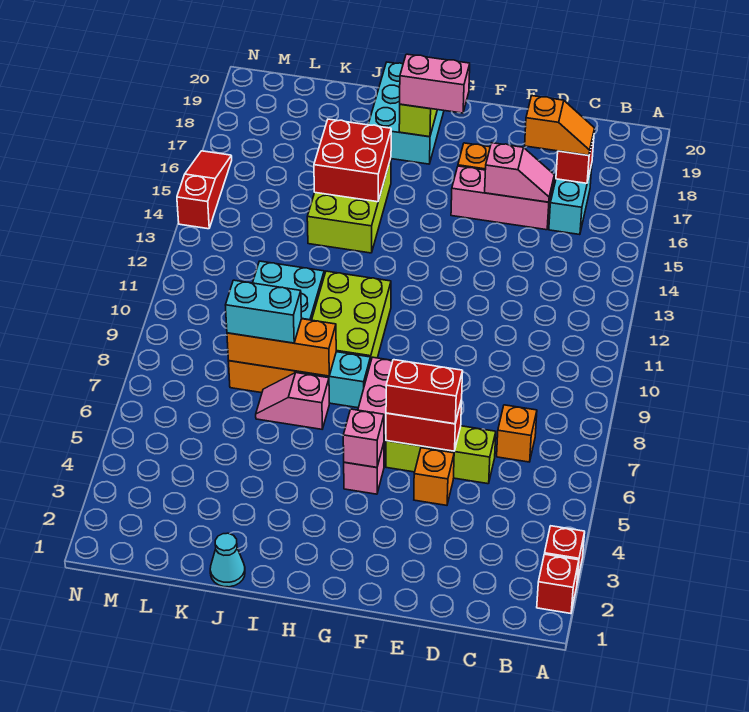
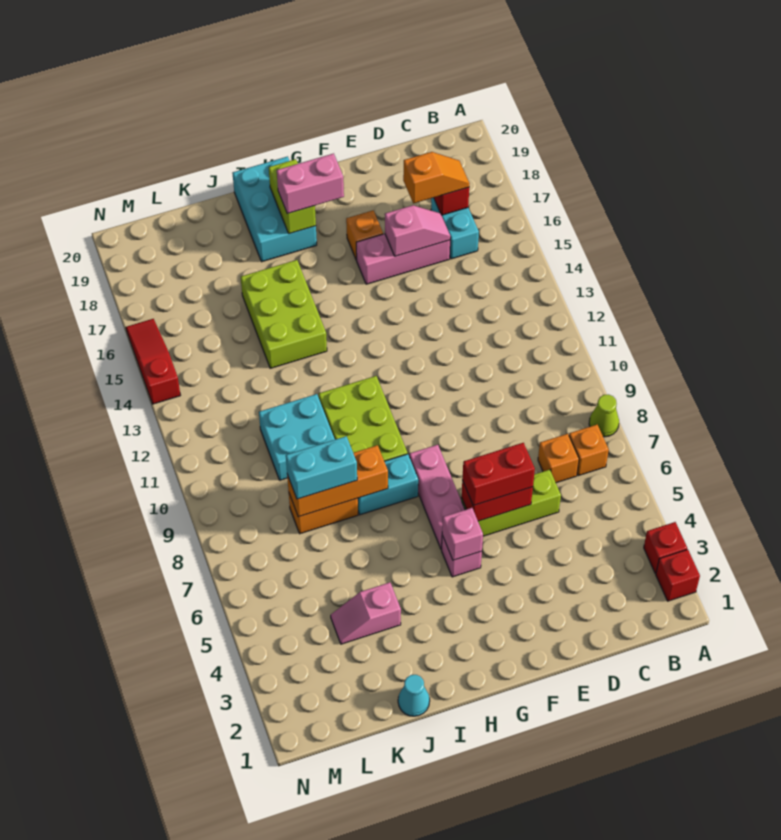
none -> lime cone A8 level 1
orange brick E5 level 1 -> orange brick B7 level 1
pink slope I7:J7 level 1 top I -> pink slope J4:K4 level 1 top J
red brick I15:J16 level 2 -> none

